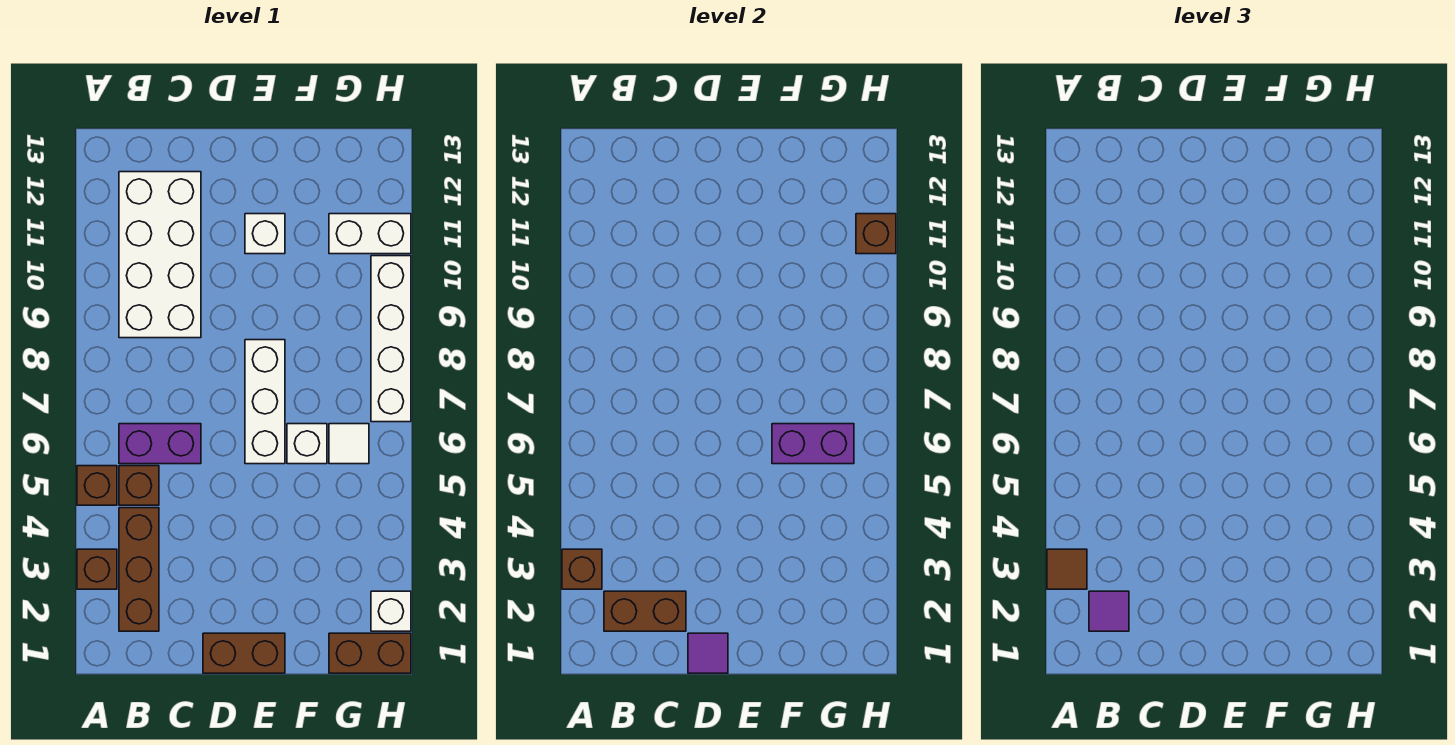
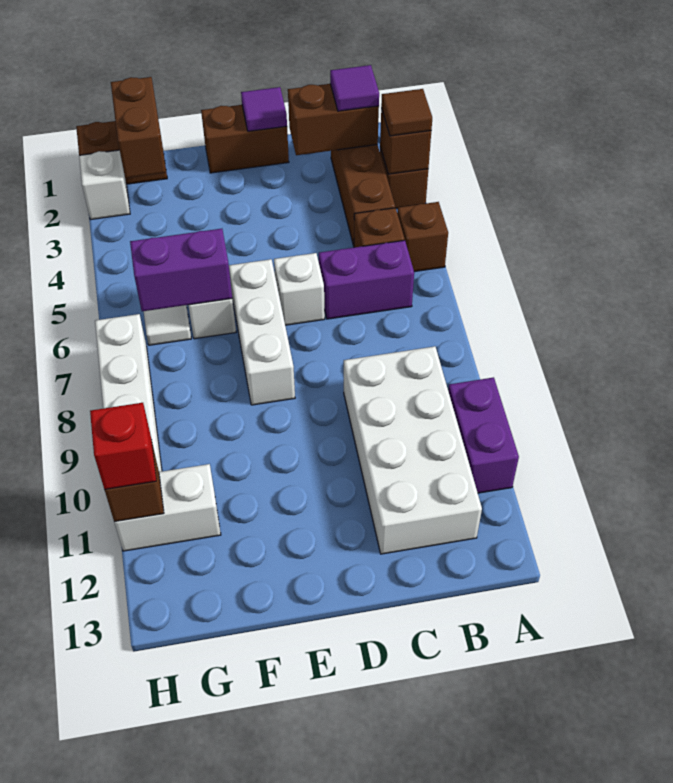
none -> purple brick A10:A11 level 1
white brick E11 level 1 -> white brick D6 level 1
none -> brown brick G1:G2 level 2
none -> red brick H11 level 3

